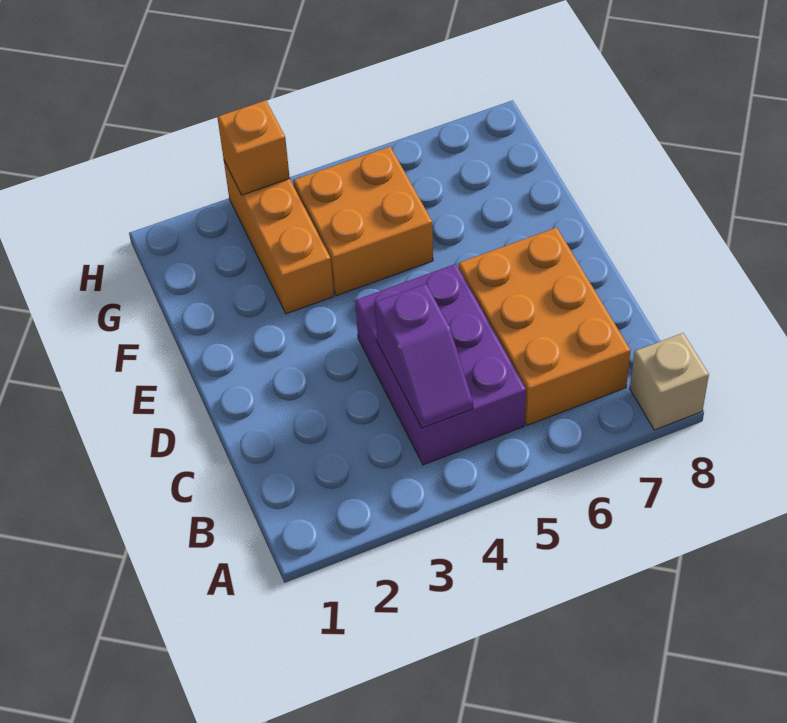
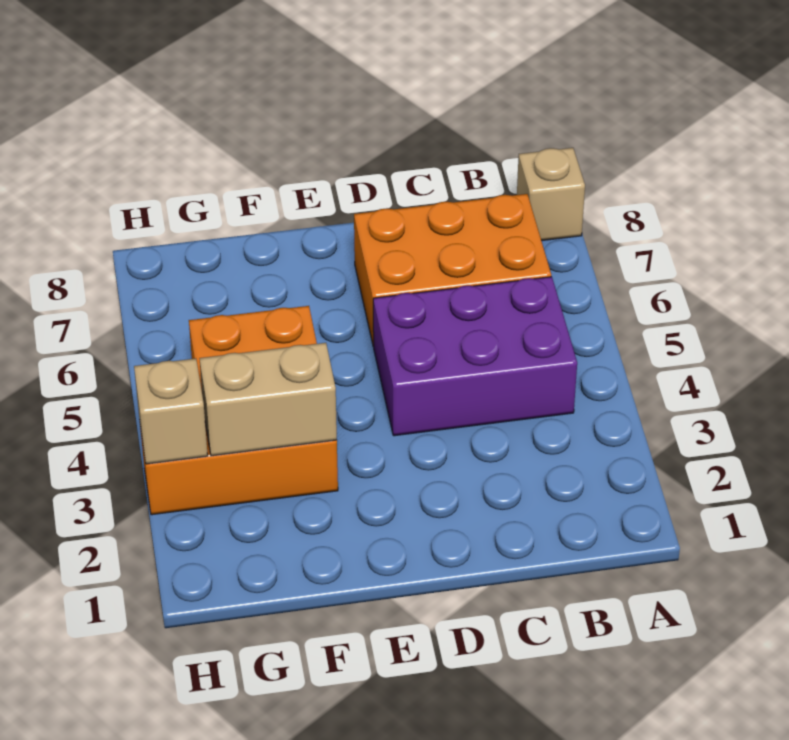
purple slope B4:C4 level 2 top C -> none
none -> tan brick F3:G3 level 2
orange brick H3 level 2 -> tan brick H3 level 2

